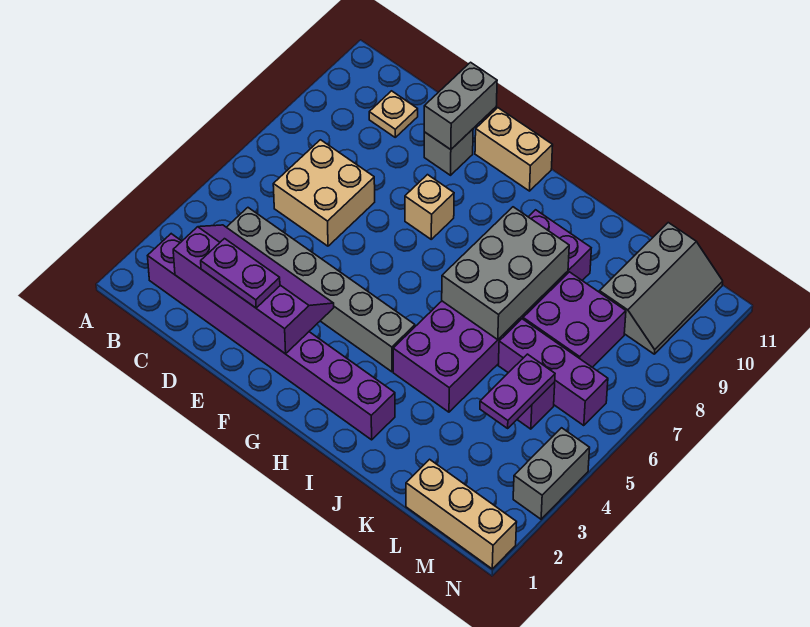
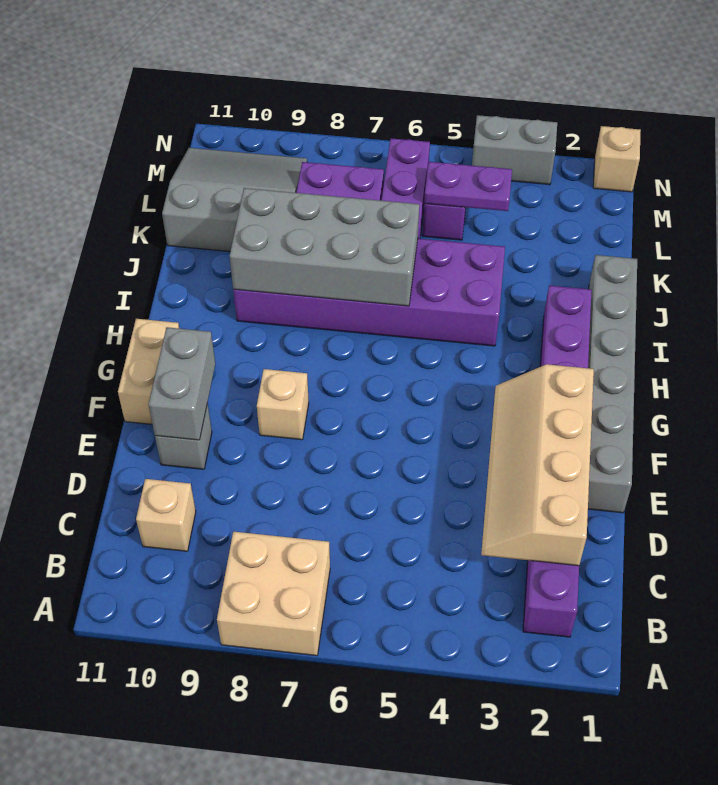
purple slope C2:F3 level 2 top 2 -> tan slope C2:F3 level 2 top 2
grey brick C4:H4 level 1 -> grey brick E1:J1 level 1
tan brick C6:D7 level 1 -> tan brick A7:B8 level 1
tan plate C10 level 1 -> tan brick C10 level 1
purple plate D2:E2 level 3 -> none
grey brick E10:E11 level 2 -> grey brick E10:F10 level 2
grey brick I6:J8 level 2 -> grey brick I6:J9 level 2
tan brick L1:N1 level 1 -> tan brick N1 level 1
grey slope L9:M11 level 1 top L -> grey slope K9:M11 level 1 top K

